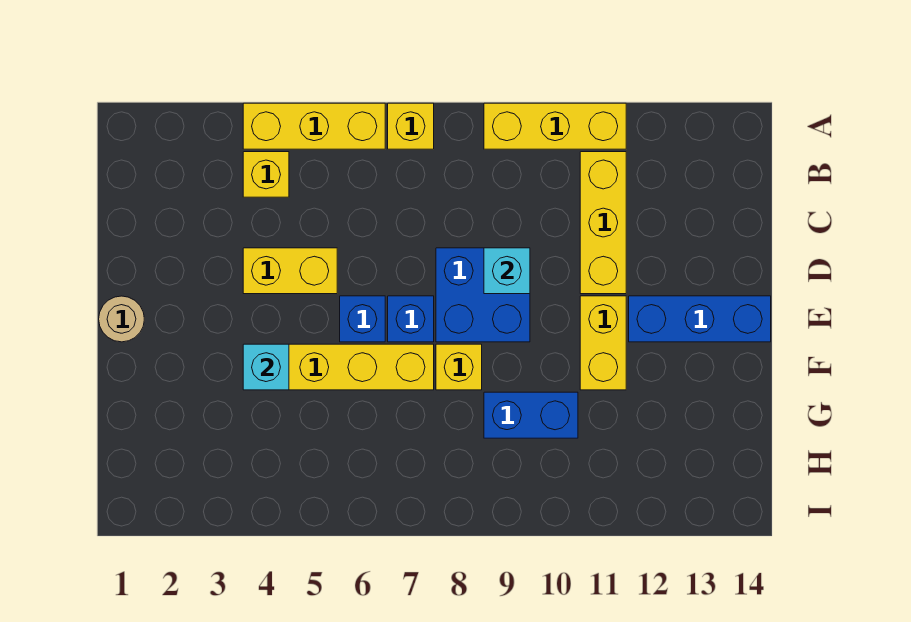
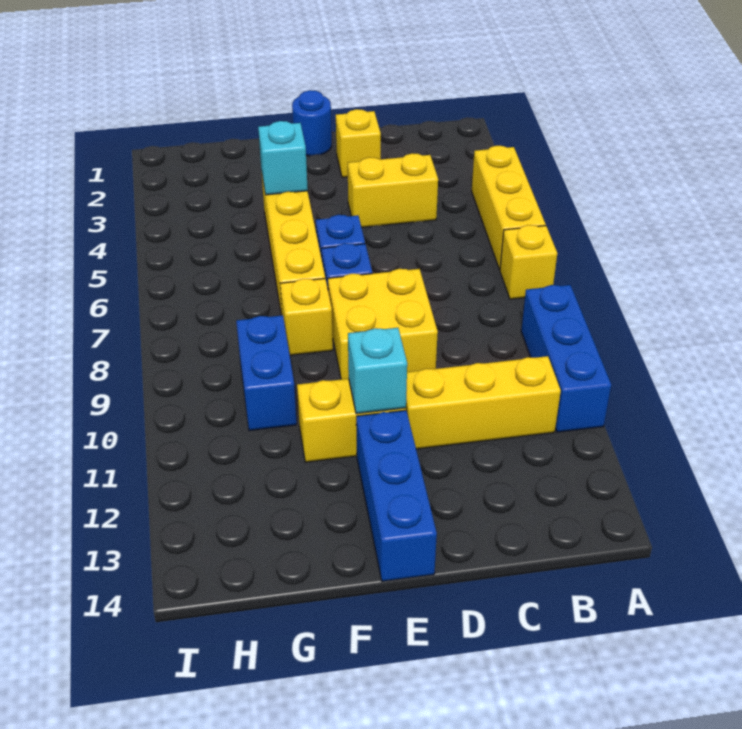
yellow brick A9:A11 level 1 -> blue brick A9:A11 level 1
yellow brick B4 level 1 -> yellow brick D2 level 1
yellow brick D4:D5 level 1 -> yellow brick C4:D4 level 1
blue brick D8:E9 level 1 -> yellow brick D8:E9 level 1
cyan brick D9 level 2 -> cyan brick E11 level 2
tan round brick E1 level 1 -> blue round brick E1 level 1

